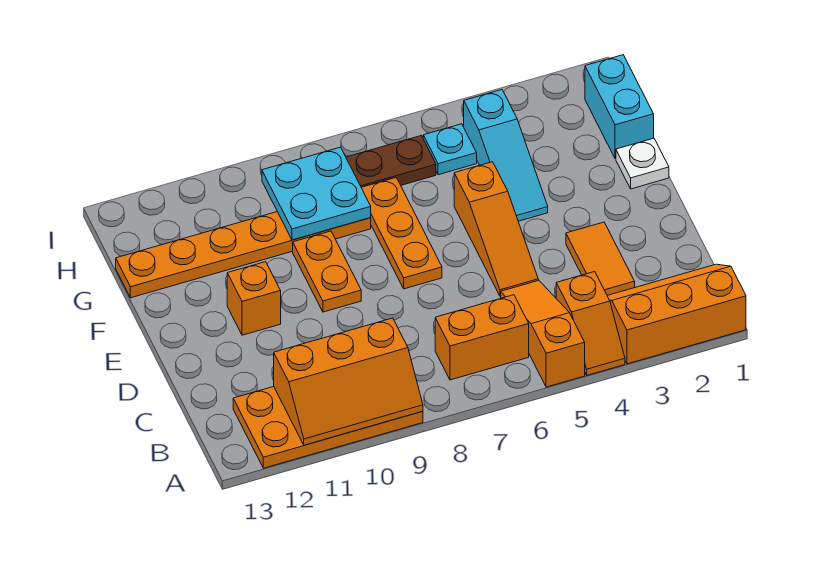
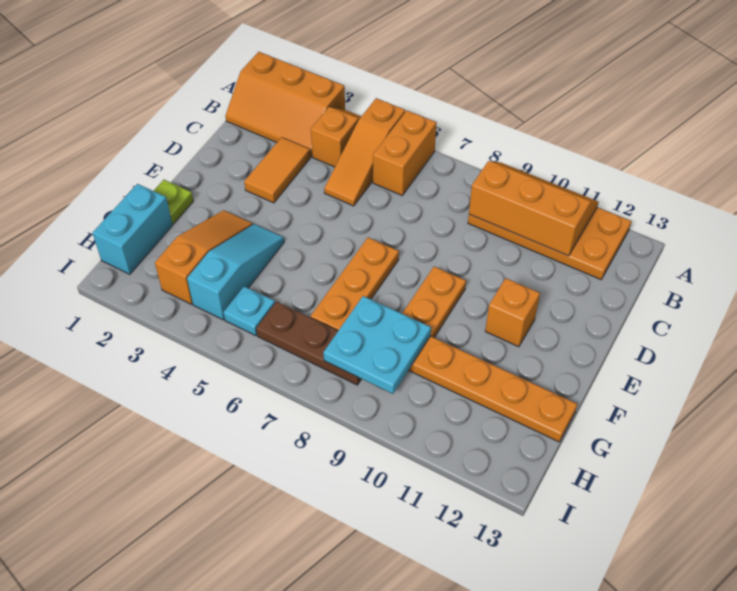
orange brick B6:B7 level 1 -> orange brick A6:B6 level 1
orange slope D5:F5 level 1 top F -> orange slope F3:H3 level 1 top H
white plate F1 level 1 -> lime plate F1 level 1

